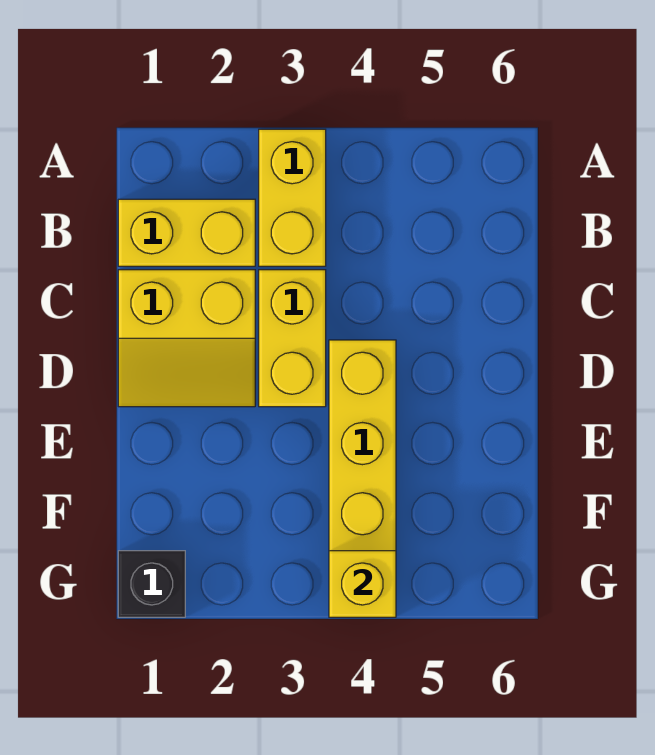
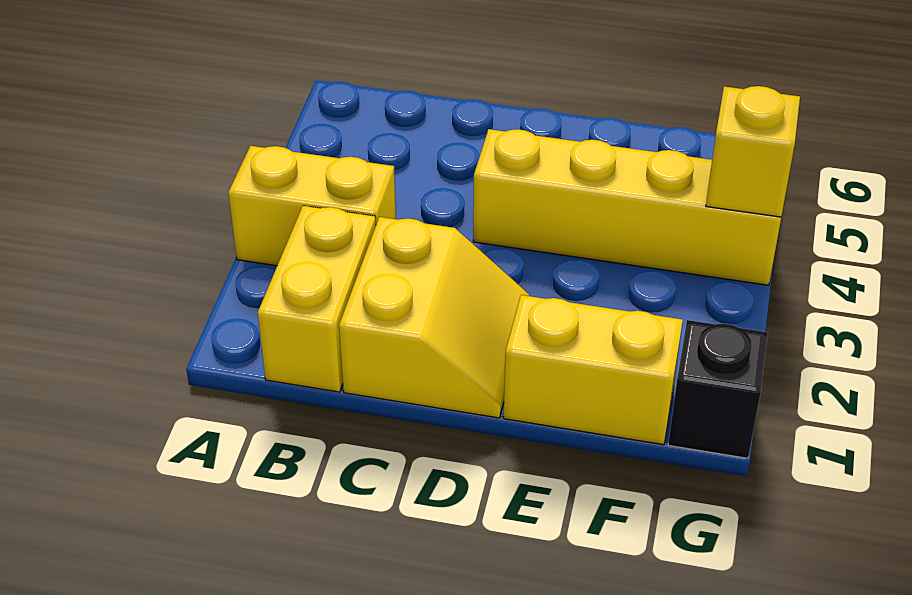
yellow brick C3:D3 level 1 -> yellow brick E1:F1 level 1

